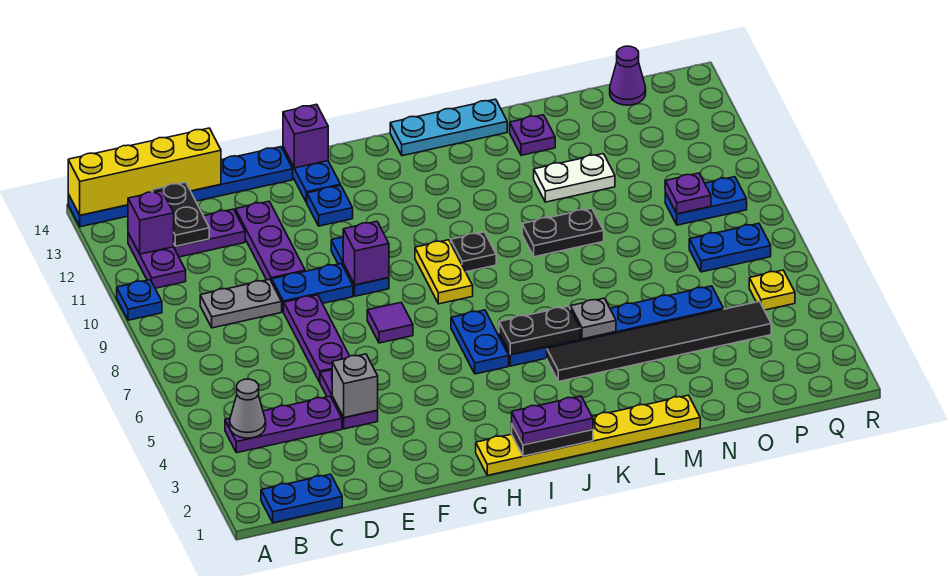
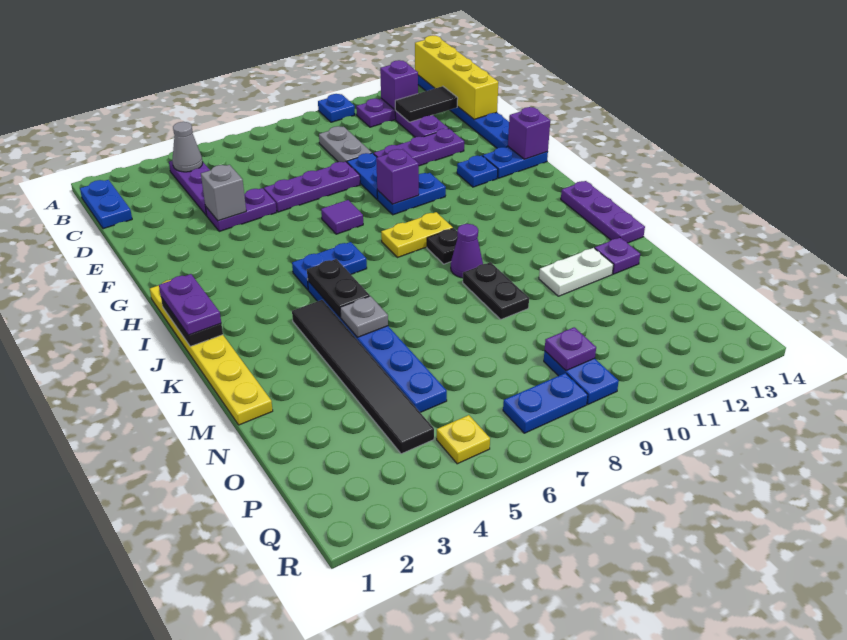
black plate C12:C13 level 2 -> black tile C12:C13 level 2
cyan plate J14:L14 level 1 -> purple plate J14:L14 level 1
white plate M11:N11 level 1 -> white plate M11:M12 level 1
blue plate P7:Q7 level 1 -> blue plate Q7:Q8 level 1
purple cone P14 level 1 -> purple cone K9 level 1

